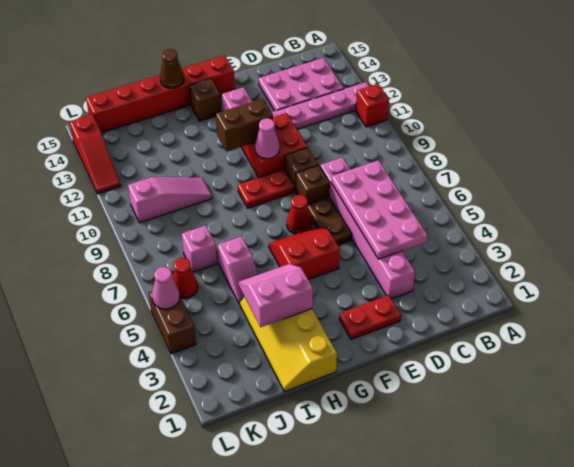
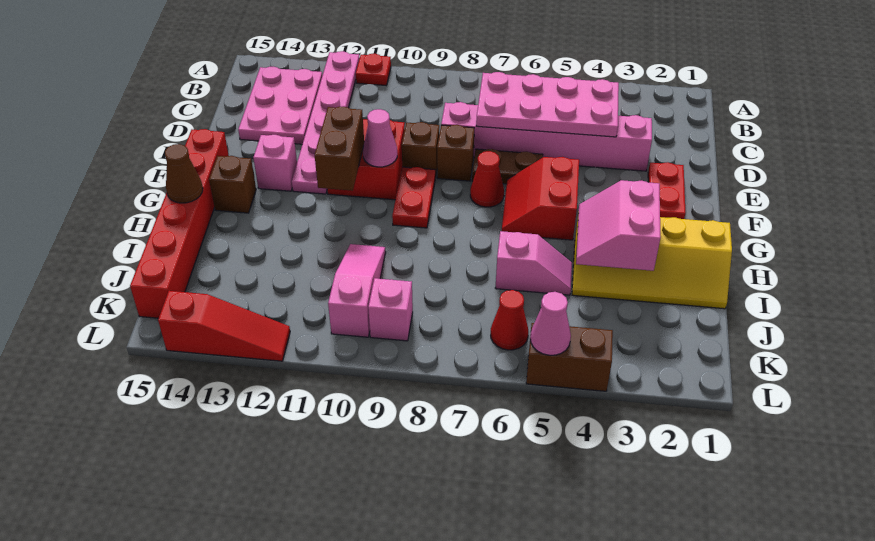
red brick A11 level 1 -> red plate A11 level 1
pink brick J7 level 1 -> pink brick K9 level 1

